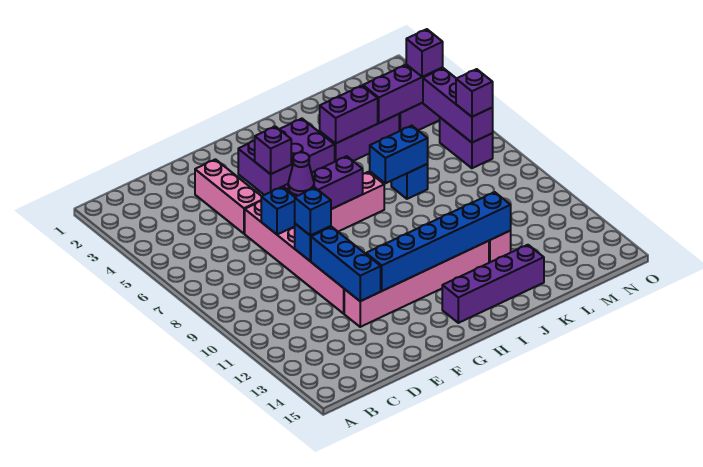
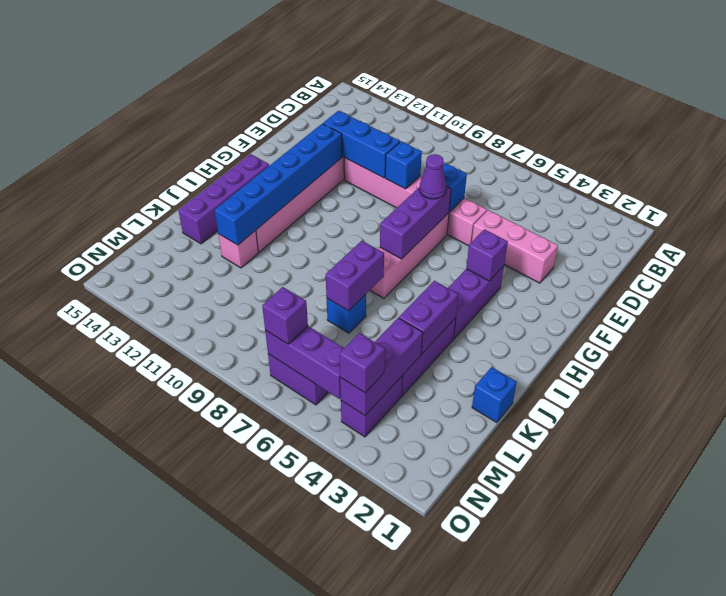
blue brick E9 level 3 -> blue brick K1 level 1
purple brick G3:I4 level 1 -> purple brick G4:I4 level 1
blue brick J7:K7 level 2 -> purple brick J7:K7 level 2

